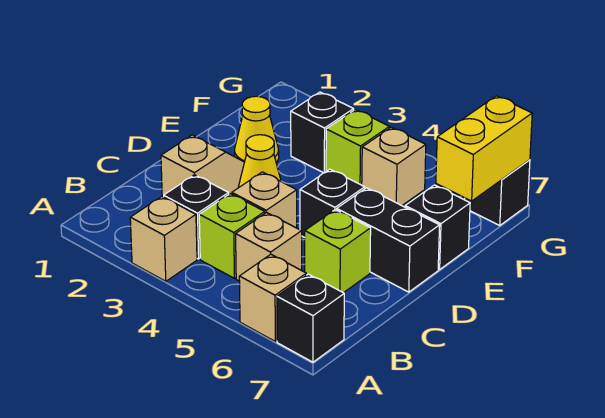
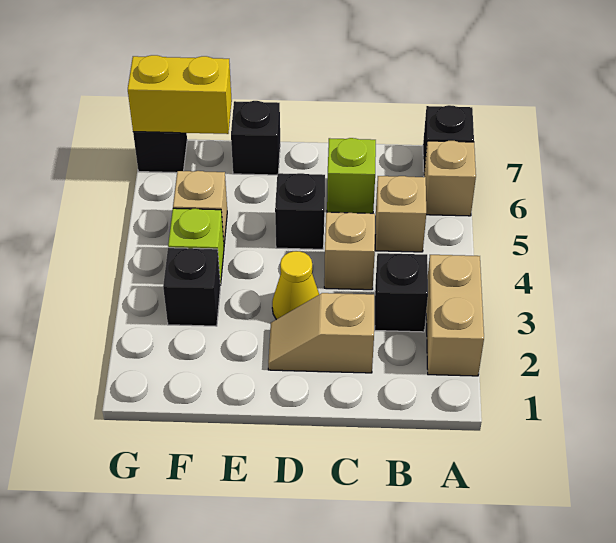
tan brick A3 level 1 -> tan brick A2:A3 level 1
lime brick B4 level 1 -> none
black brick D6:D7 level 1 -> none
yellow cone E2 level 1 -> none

